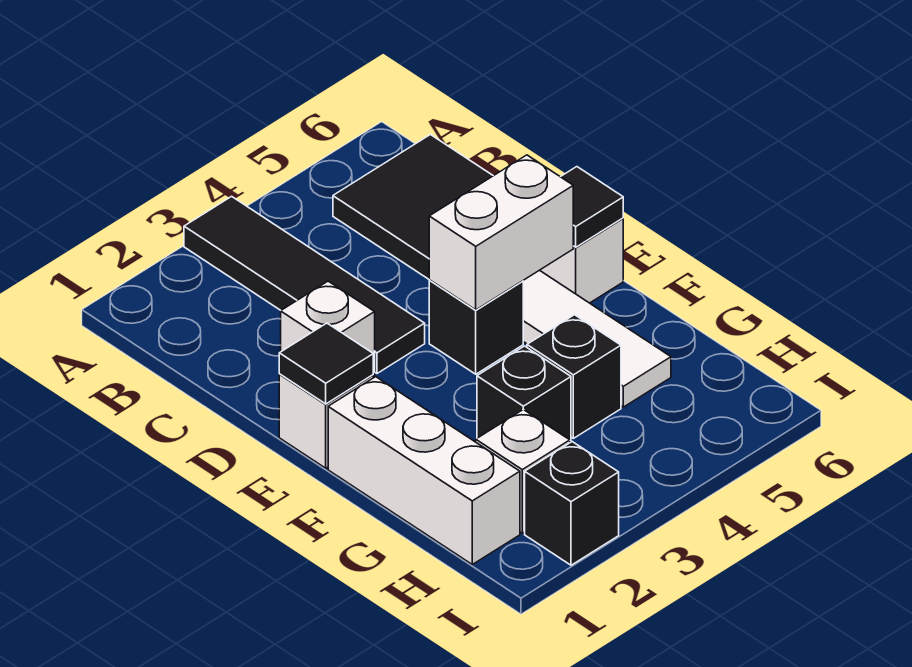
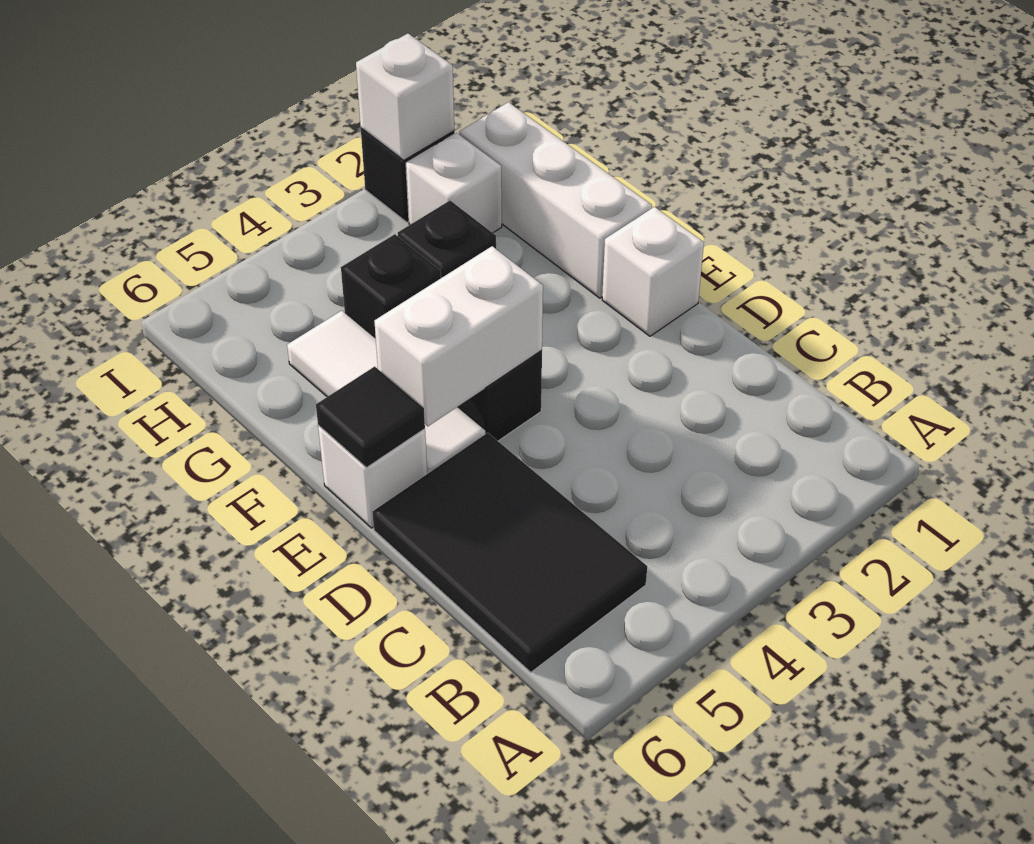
black tile A3:D3 level 1 -> none
white brick D2 level 1 -> white brick I2 level 2
black tile E1 level 2 -> none

